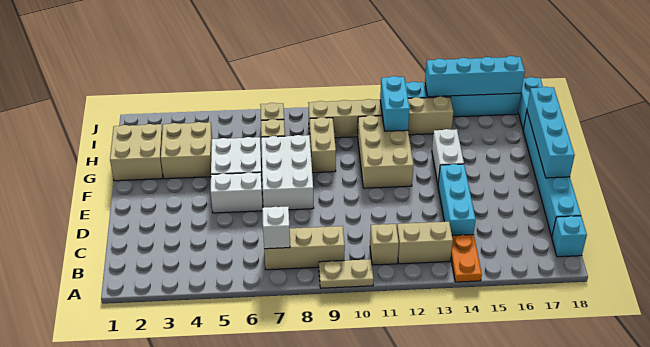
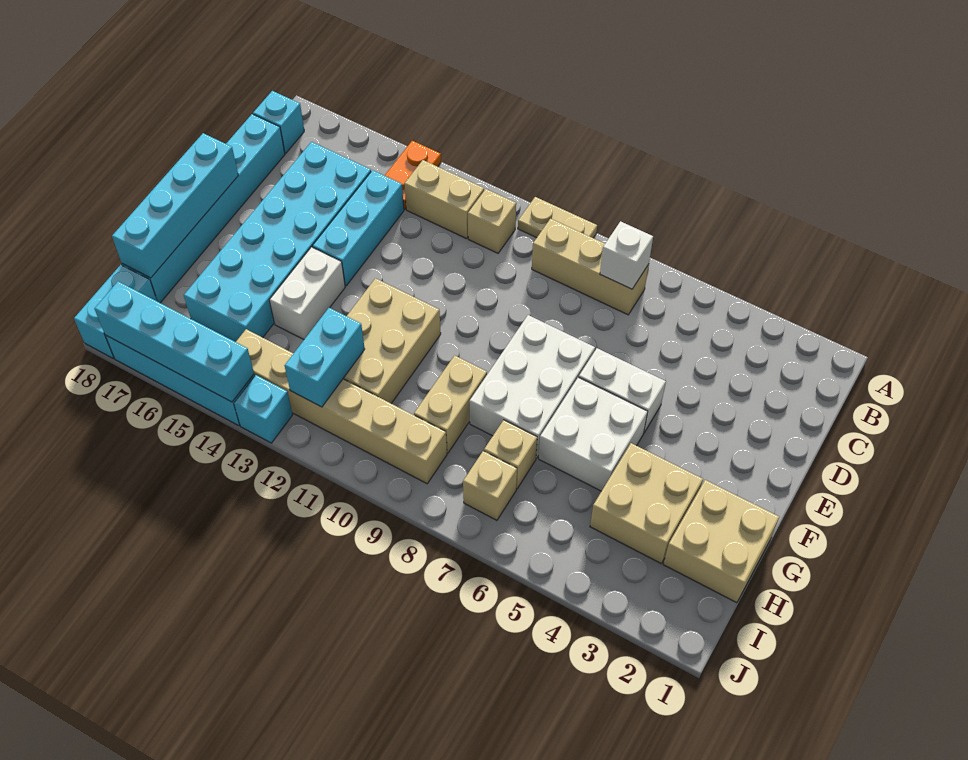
none -> cyan brick C15:H16 level 1

